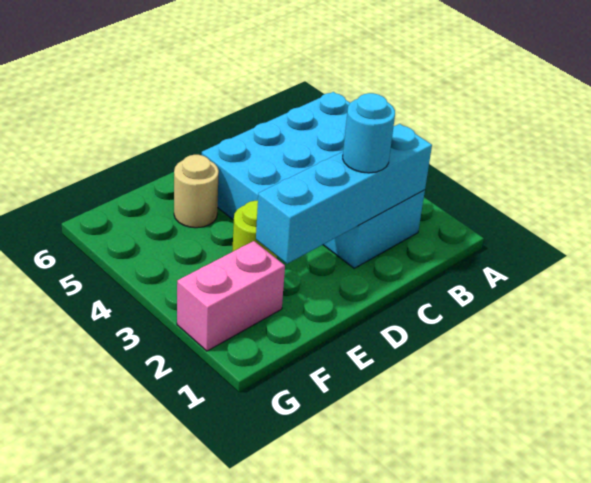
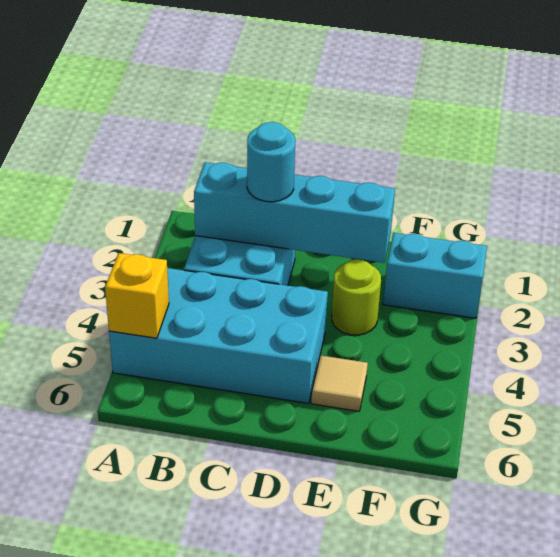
none -> yellow brick A5 level 2
tan round brick E5 level 1 -> tan tile E5 level 1
pink brick F2:G2 level 1 -> cyan brick F2:G2 level 1

